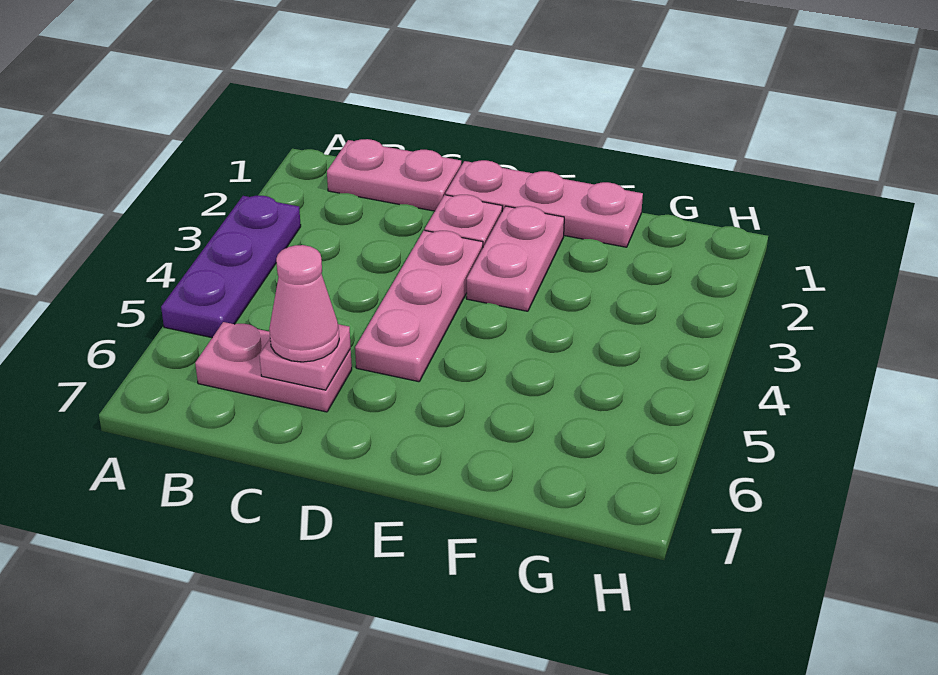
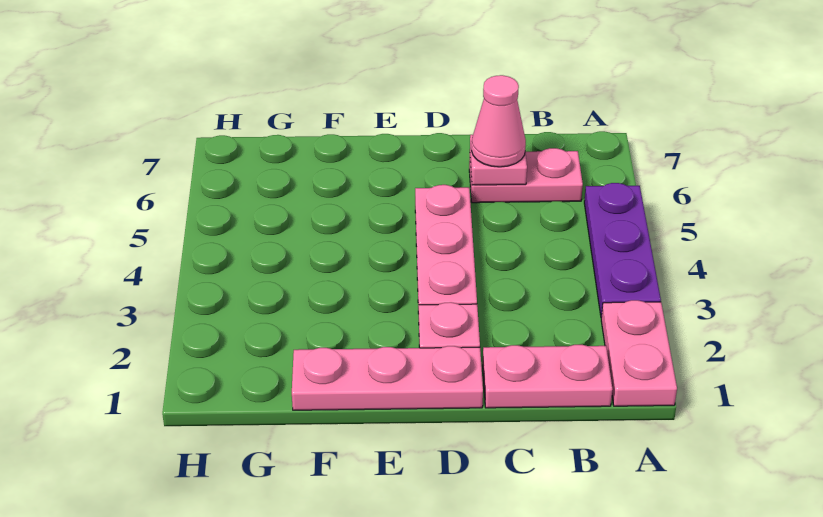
pink plate E2:E3 level 1 -> pink plate A1:A2 level 1

